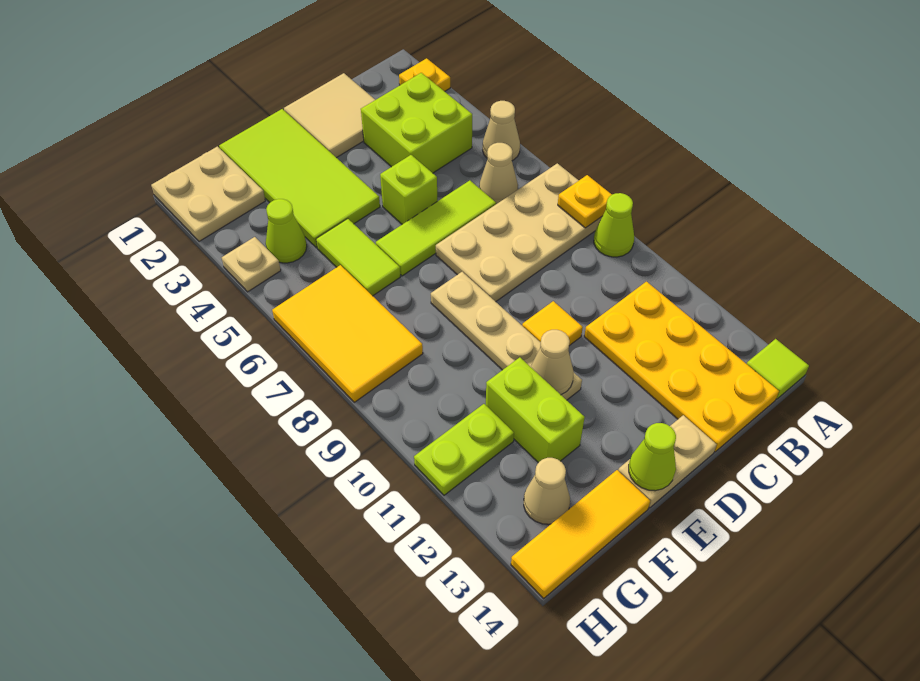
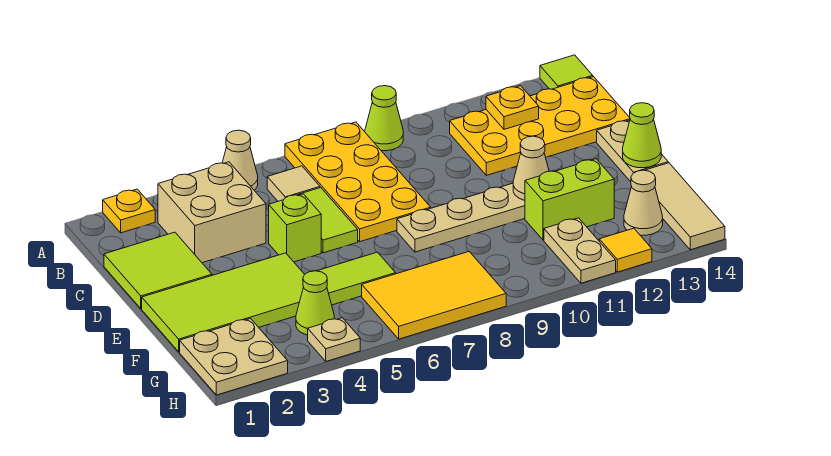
tan plate A7:D8 level 1 -> yellow plate A7:D8 level 1
yellow plate A8 level 2 -> yellow plate B12 level 2
lime brick B3:C4 level 1 -> tan brick B3:C4 level 1
tan cone B6 level 1 -> tan tile B6 level 1
tan tile C1:D2 level 1 -> lime tile C1:D2 level 1
lime tile C6:E6 level 1 -> lime tile C6:D6 level 1
yellow tile D10 level 1 -> yellow tile H12 level 1
yellow tile F14:H14 level 1 -> tan tile F14:H14 level 1
lime plate G11:H11 level 1 -> tan plate G11:H11 level 1

